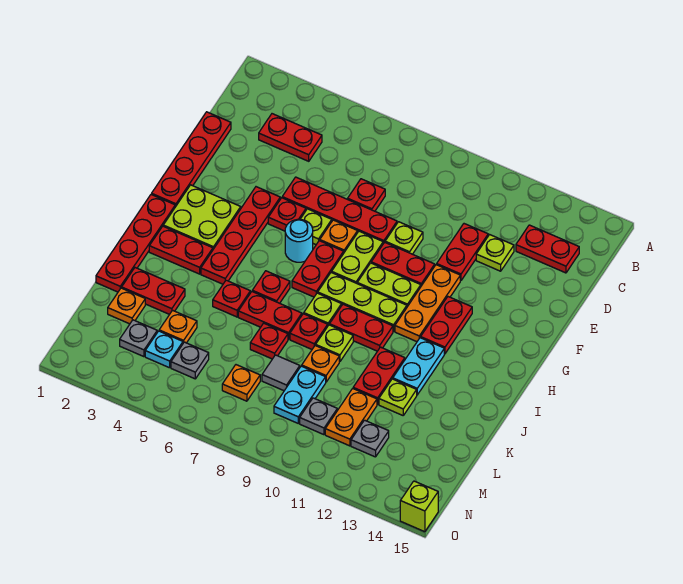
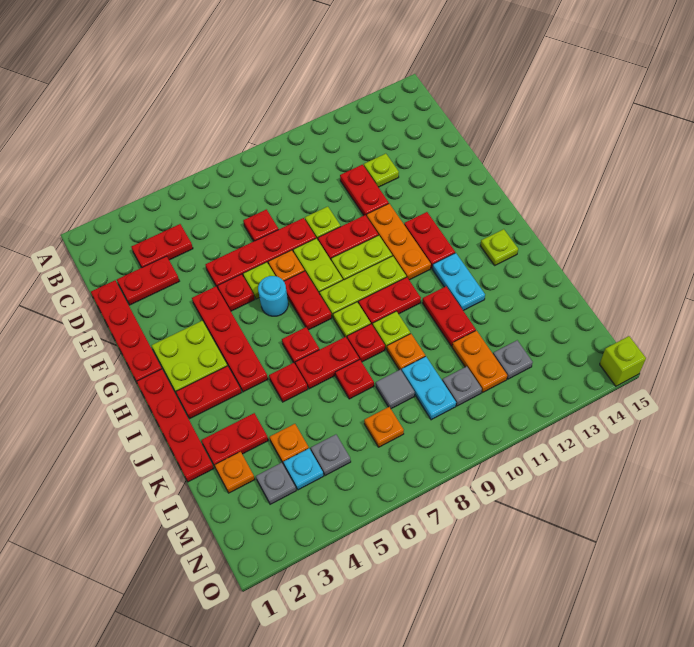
red plate C13:C14 level 1 -> red plate D2:D3 level 1
lime plate K12 level 1 -> lime plate I14 level 1

